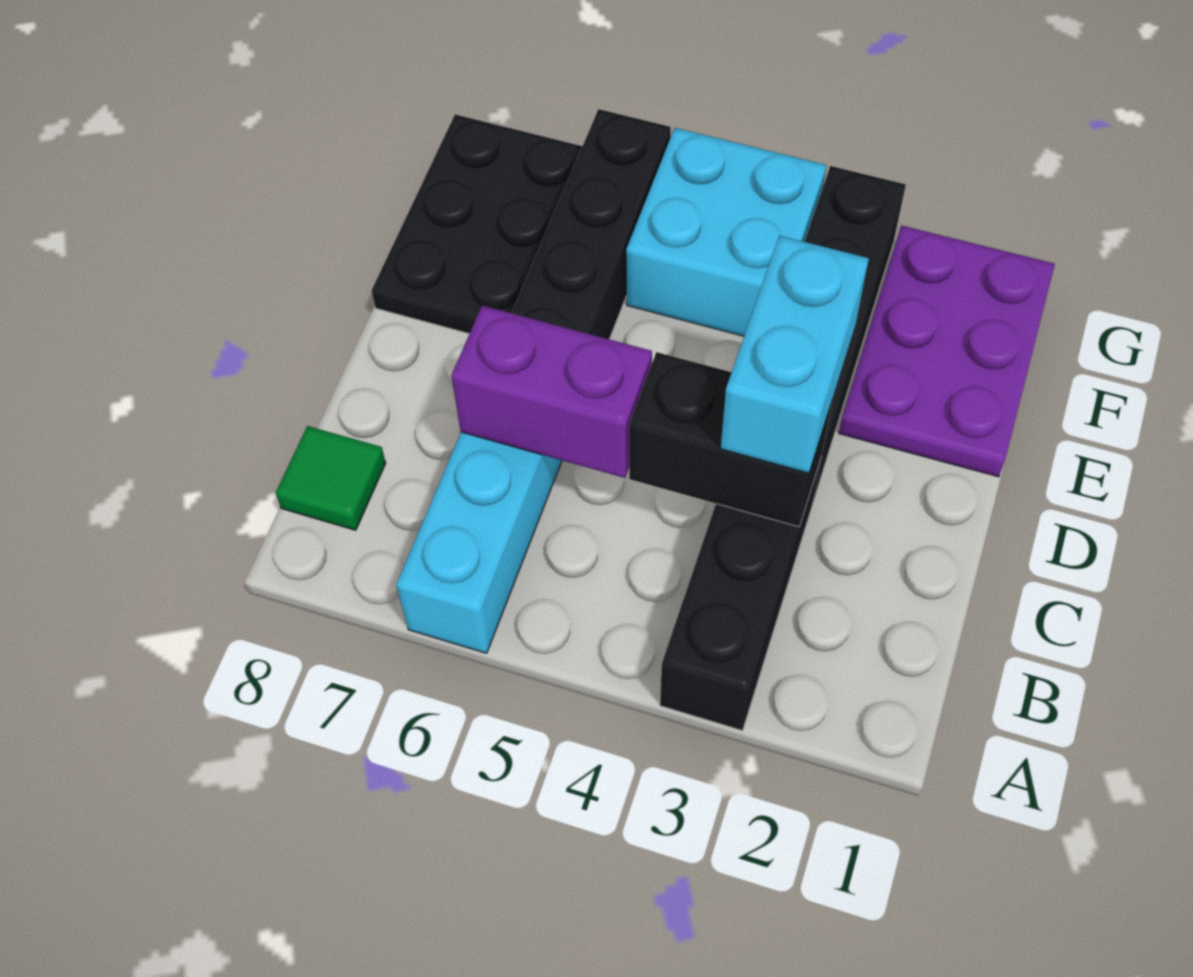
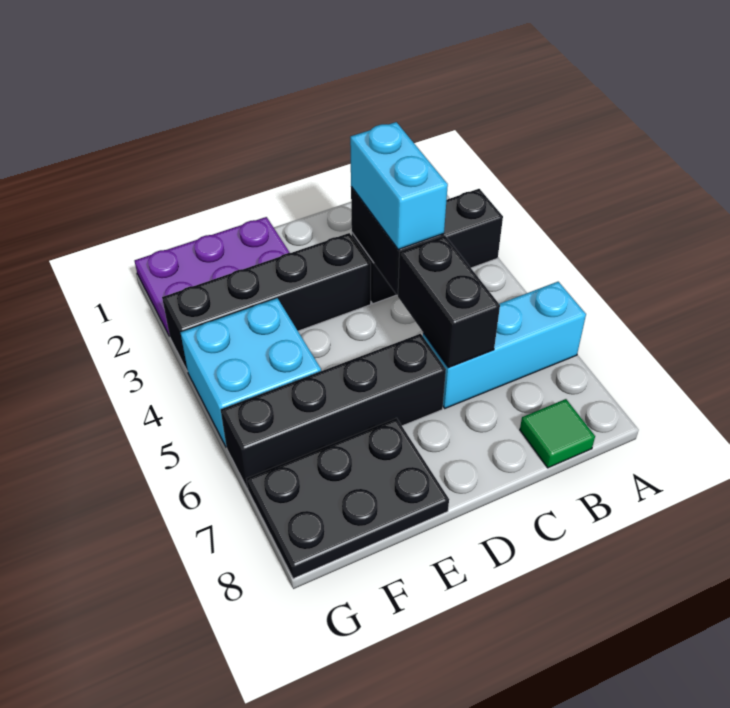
cyan brick C3:D3 level 3 -> cyan brick C3:C4 level 3
purple brick C5:C6 level 2 -> black brick C5:C6 level 2

